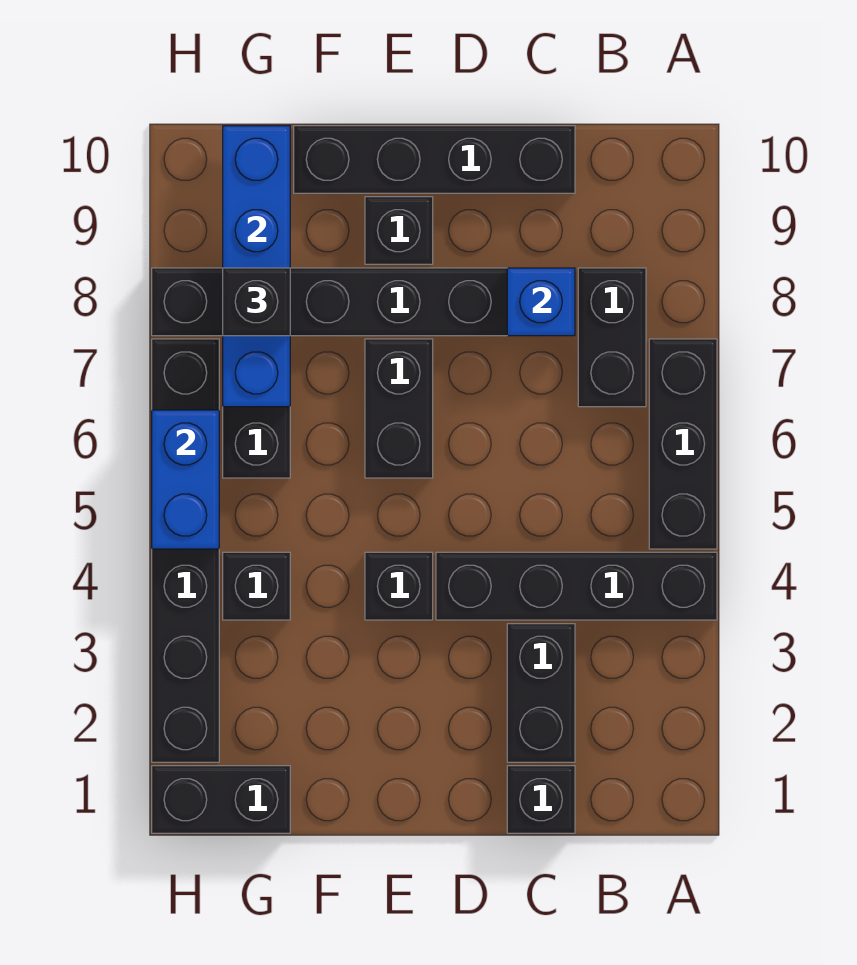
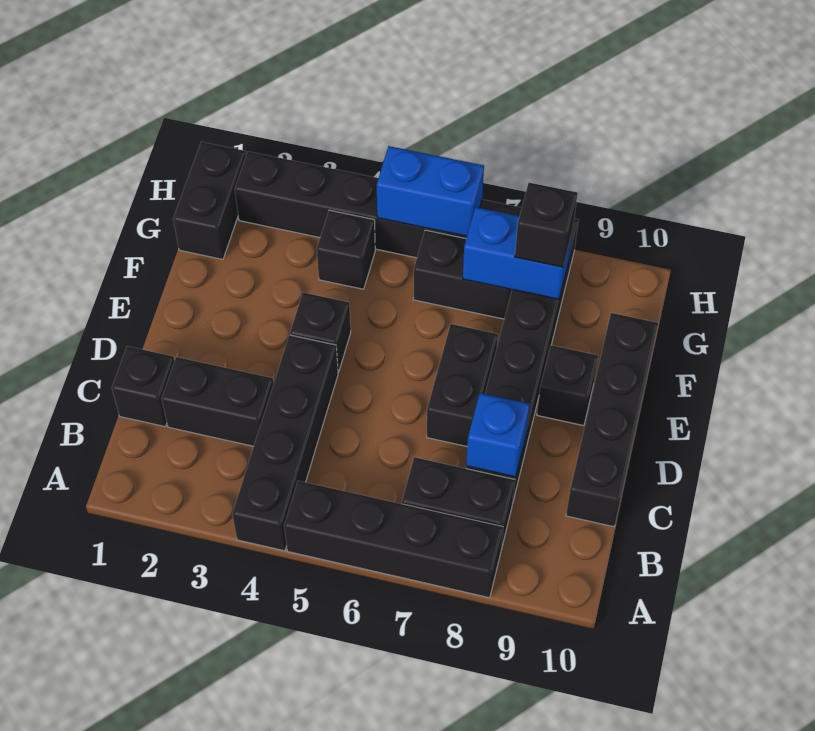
black brick A5:A7 level 1 -> black brick A5:A8 level 1
black brick E6:E7 level 1 -> black brick D7:E7 level 1
blue brick G7:G10 level 2 -> blue brick G7:G8 level 2

